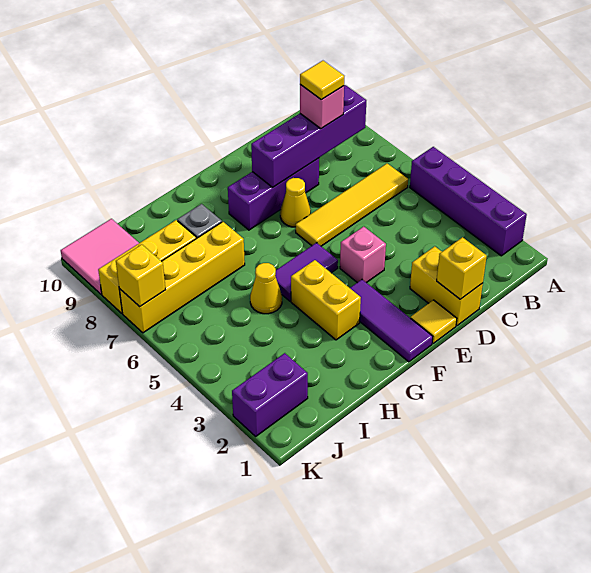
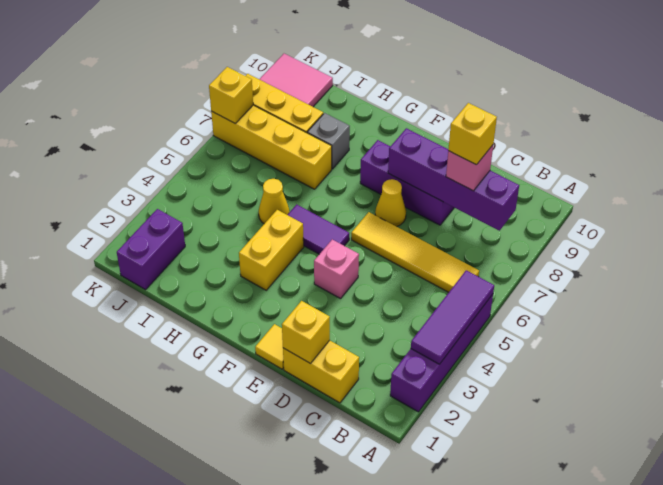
yellow tile C8 level 4 -> yellow brick C8 level 4
yellow brick D1:D2 level 1 -> yellow brick C1:D1 level 1
purple tile F1:F3 level 1 -> purple tile A3:A5 level 2
purple brick J2:K2 level 1 -> purple brick J1:J2 level 1

